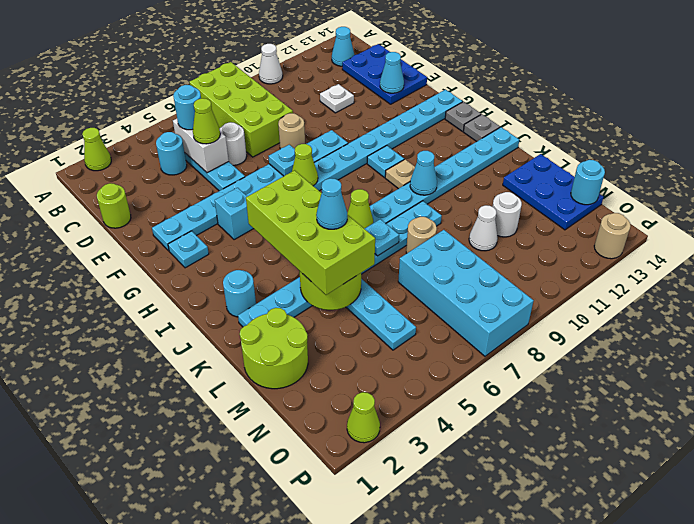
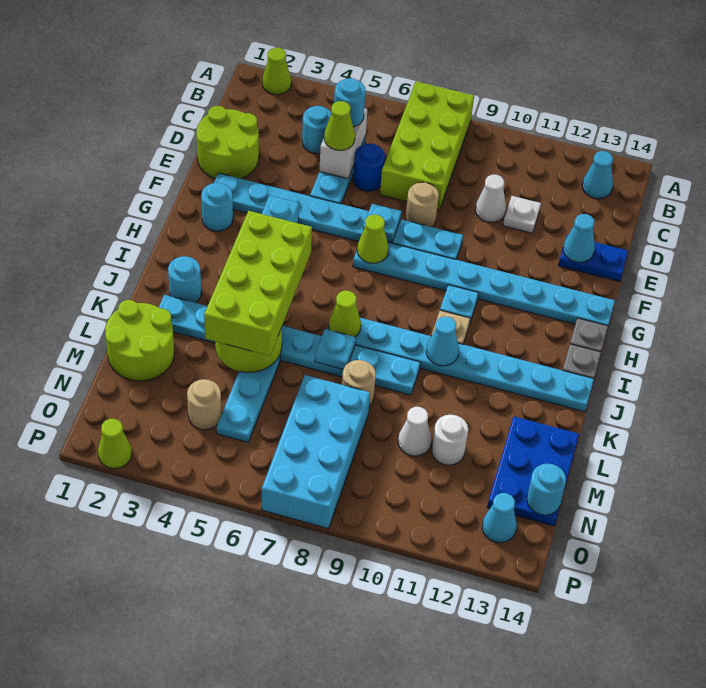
white cone A10 level 1 -> white cone D10 level 1
blue plate C13:E14 level 1 -> blue plate E13:E14 level 1
lime round brick D1 level 1 -> lime round brick D1:E2 level 1
white round brick D6 level 1 -> blue round brick D6 level 1
cyan plate G2 level 1 -> cyan round brick G2 level 1
cyan cone K5 level 4 -> cyan cone O13 level 1
tan round brick P13 level 1 -> tan round brick N4 level 1

